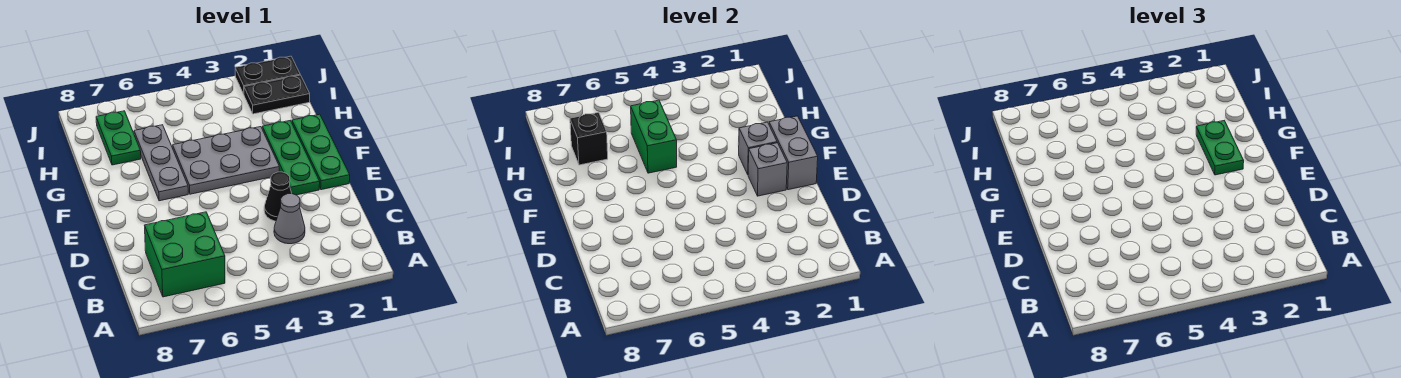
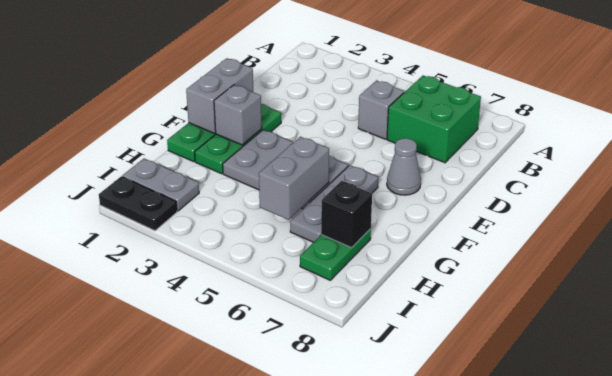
grey cone C3 level 1 -> grey cone E7 level 1
black cone D3 level 1 -> none
grey brick E2 level 2 -> grey brick C5 level 1
green plate F2:G2 level 3 -> none
green brick G5:H5 level 2 -> grey brick G5:H5 level 2
black plate I1:I2 level 1 -> grey plate I1:I2 level 1

